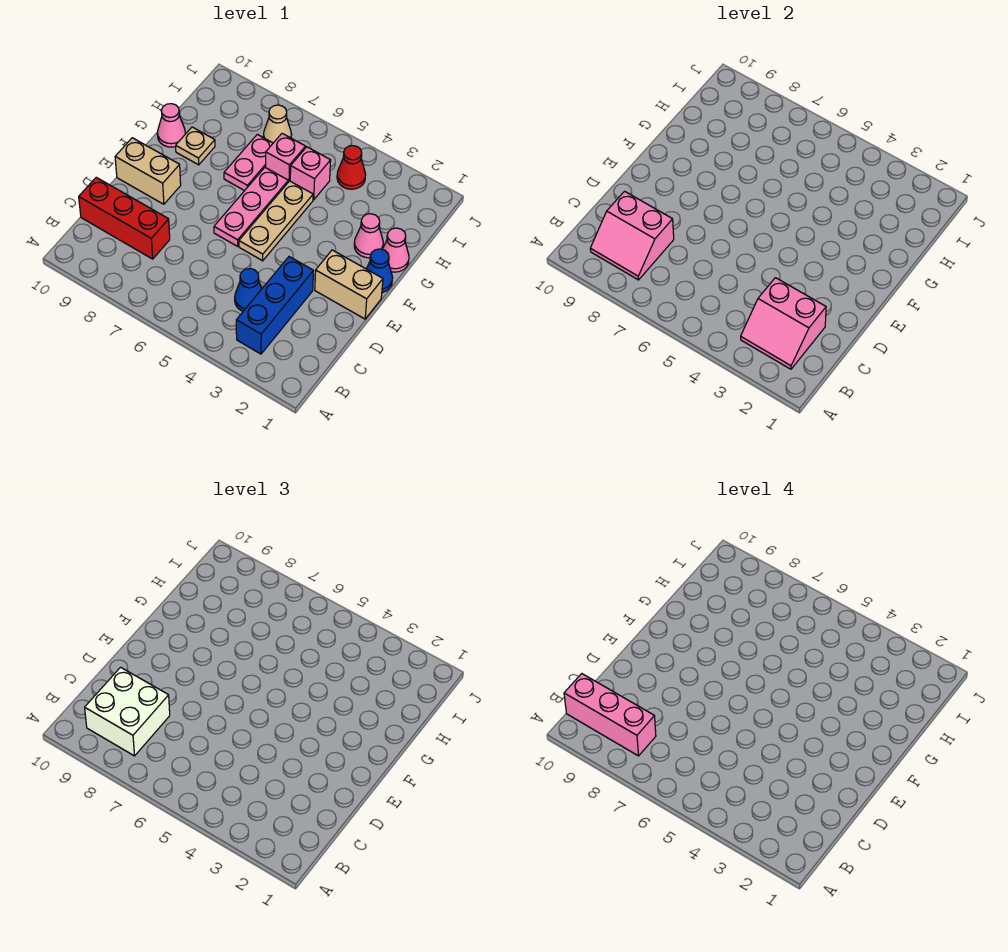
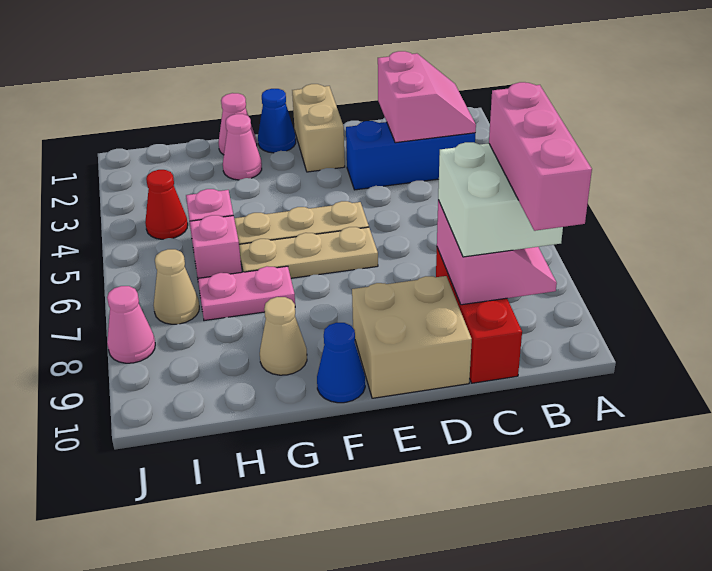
blue cone C4 level 1 -> blue cone F10 level 1
pink plate E6:G6 level 1 -> tan plate E6:G6 level 1
tan brick E9:E10 level 1 -> tan brick D9:E10 level 1
tan plate G9 level 1 -> tan cone G9 level 1
pink cone G10 level 1 -> pink cone J8 level 1

